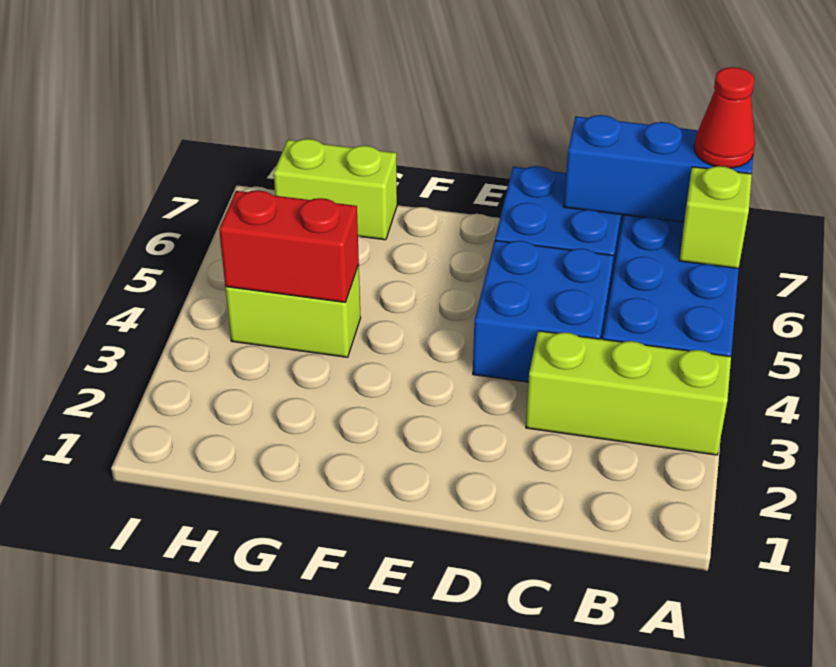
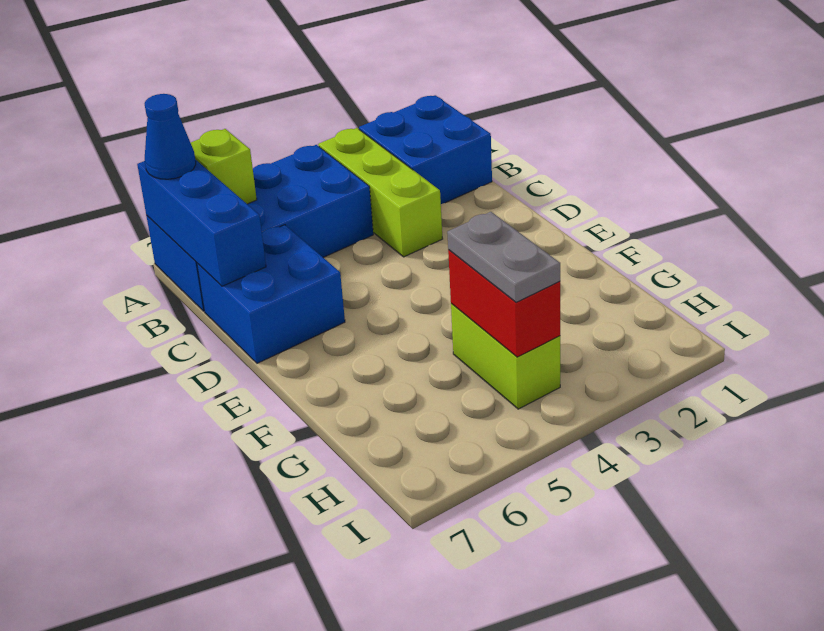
red cone A7 level 3 -> blue cone A7 level 3
blue brick C4:D5 level 1 -> blue brick A1:B2 level 1
none -> grey plate G4:H4 level 3
lime brick G7:H7 level 1 -> none

